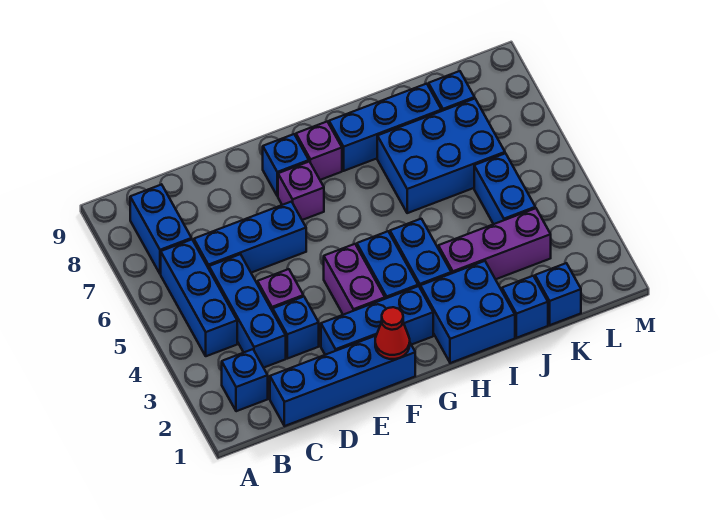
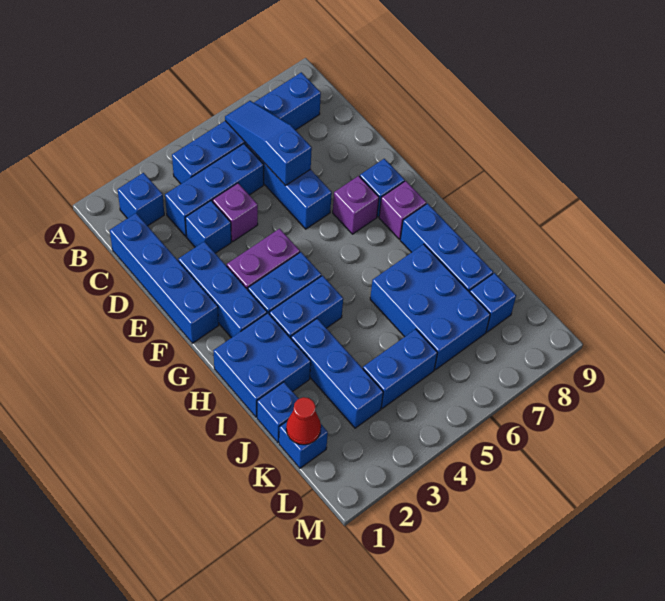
none -> blue slope B6:D6 level 2 top D
red cone F1 level 2 -> red cone K1 level 2
purple brick I3:K3 level 1 -> blue brick I3:K3 level 1

